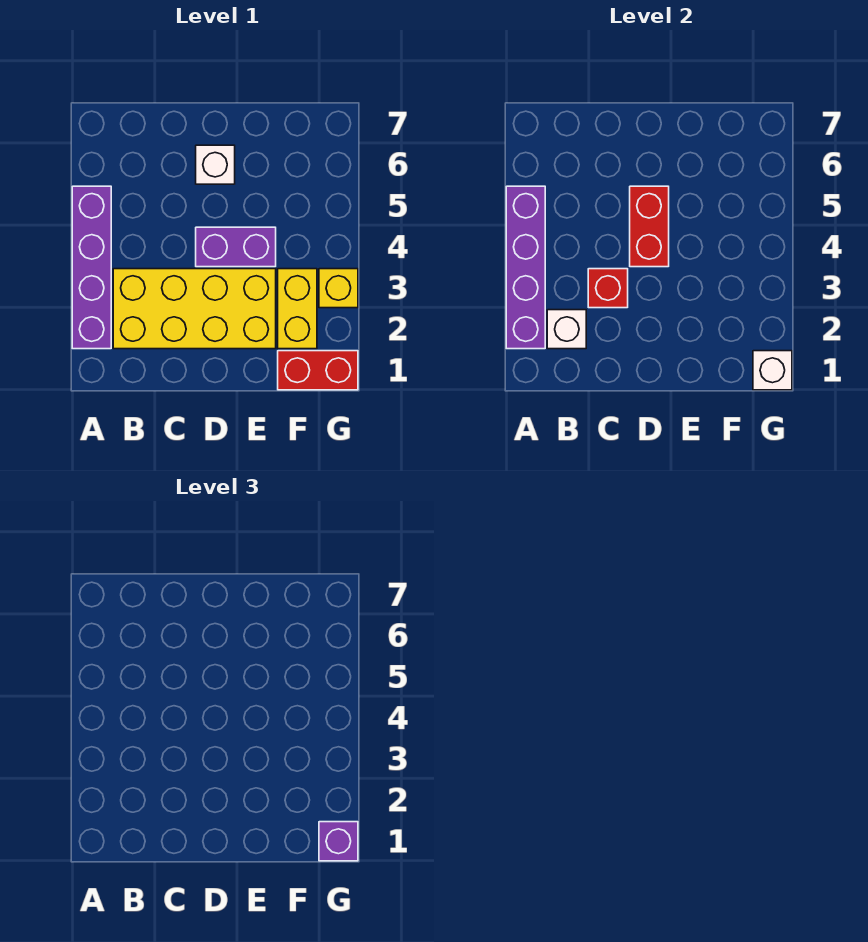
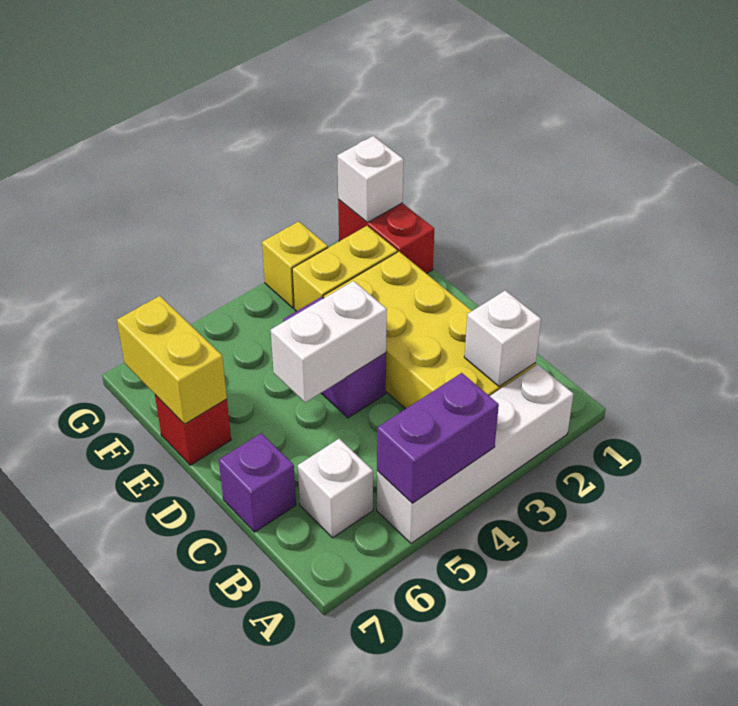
purple brick A2:A5 level 1 -> white brick A2:A5 level 1
purple brick A2:A5 level 2 -> purple brick A4:A5 level 2
red brick C3 level 2 -> red brick E7 level 1
red brick D4:D5 level 2 -> white brick D4:D5 level 2
white brick D6 level 1 -> white brick B6 level 1
none -> yellow brick E7:F7 level 2
purple brick G1 level 3 -> purple brick C7 level 1

